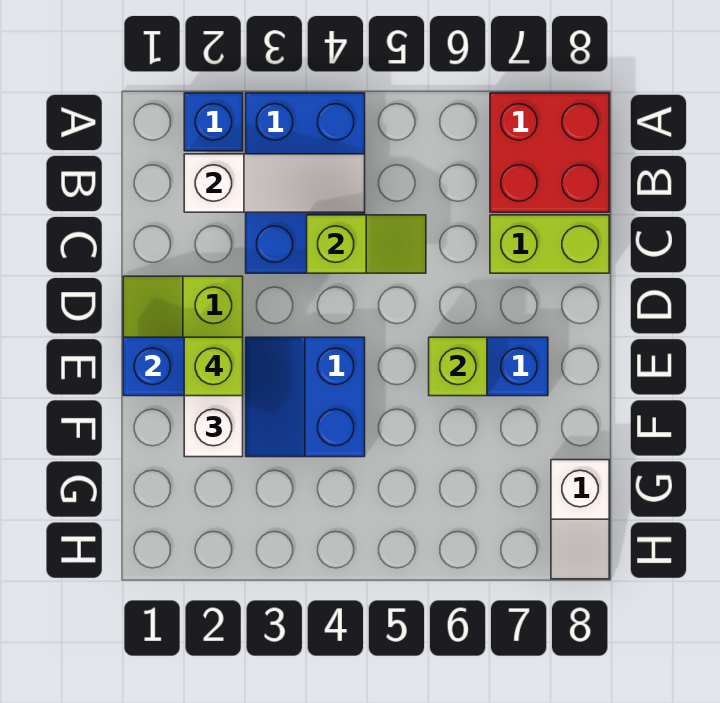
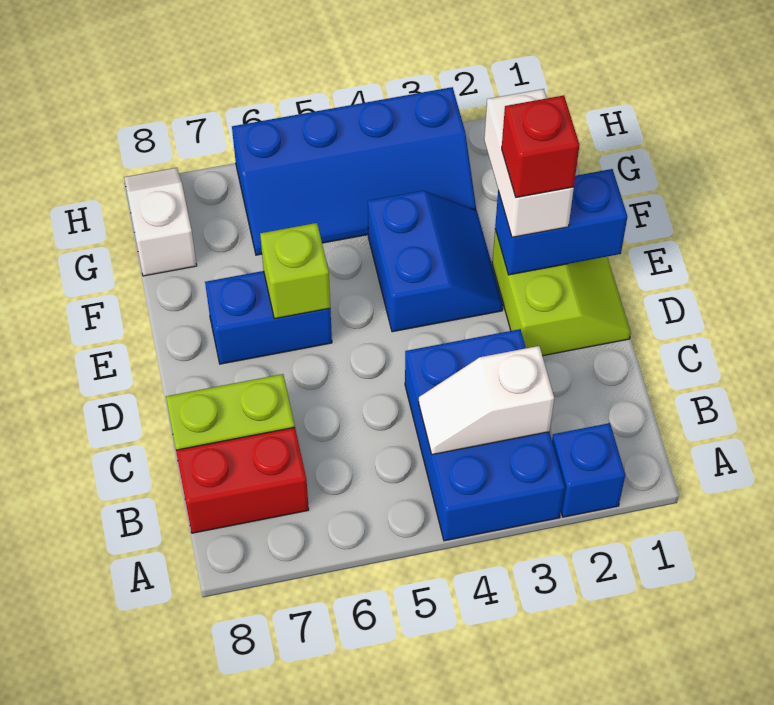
red brick A7:B8 level 1 -> red brick B7:B8 level 1
white slope B2:B4 level 2 top 2 -> white slope B3:B4 level 2 top 3
lime slope C4:C5 level 2 top 4 -> none
lime brick E2 level 4 -> red brick E2 level 4
none -> blue slope G3:H6 level 1 top H

